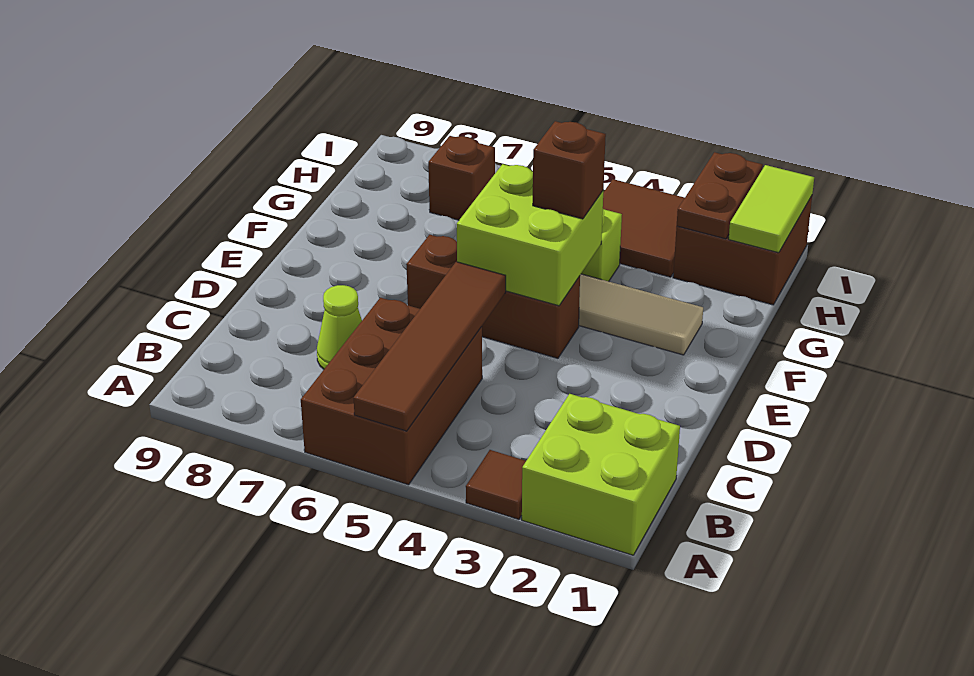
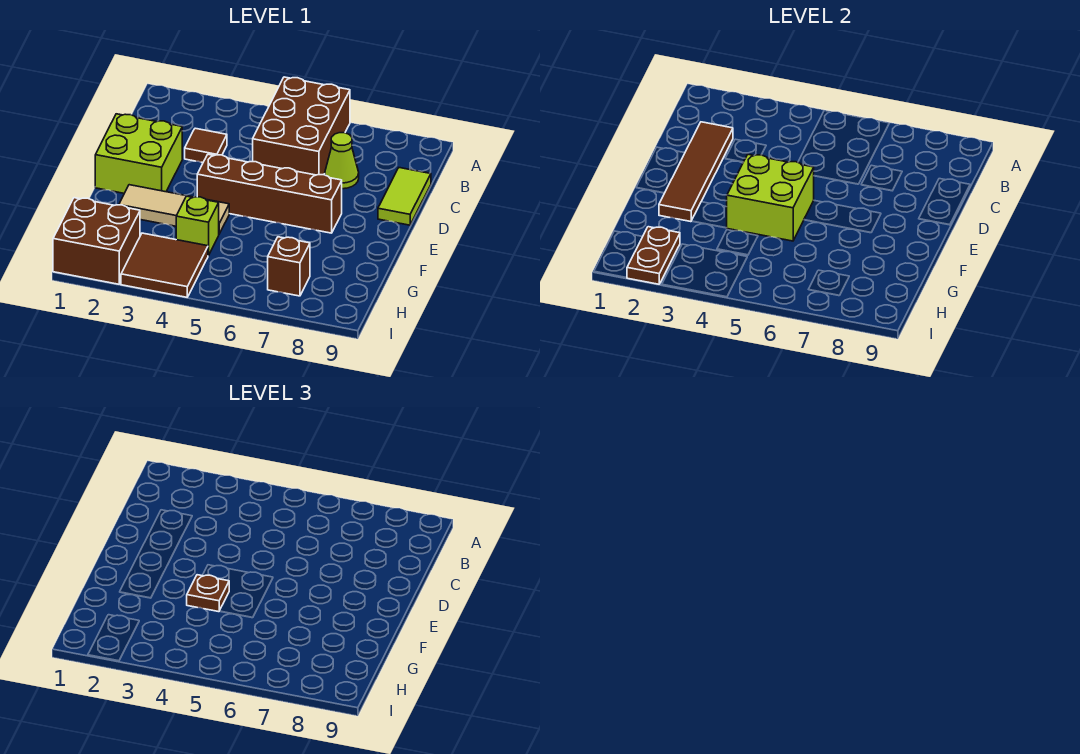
lime brick A1:B2 level 1 -> lime brick D1:E2 level 1
brown tile A3 level 1 -> brown tile C3 level 1
brown tile A5:D5 level 2 -> brown tile C2:F2 level 2
brown brick E4:E6 level 1 -> brown brick E4:E7 level 1
brown brick F4 level 3 -> brown plate F4 level 3
lime tile H1:I1 level 2 -> lime tile C9:D9 level 1

